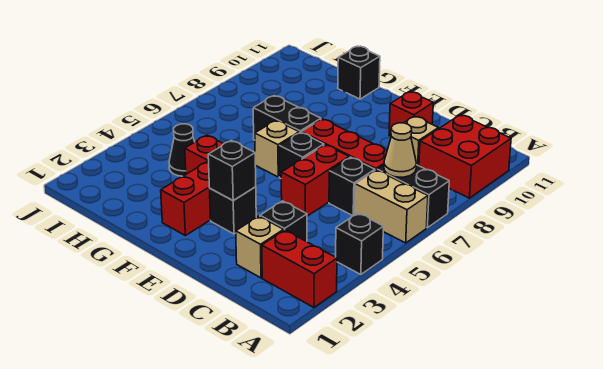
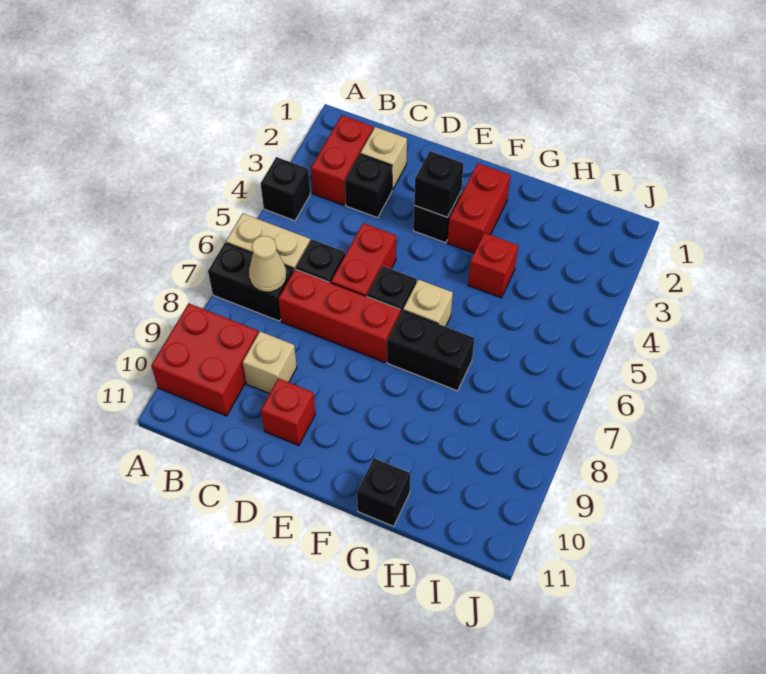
red brick A2:B2 level 1 -> red brick B2:B3 level 1
black cone H4 level 1 -> none

